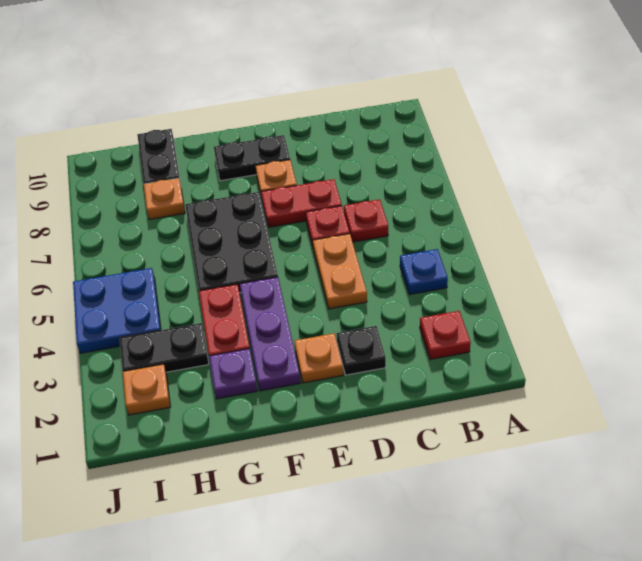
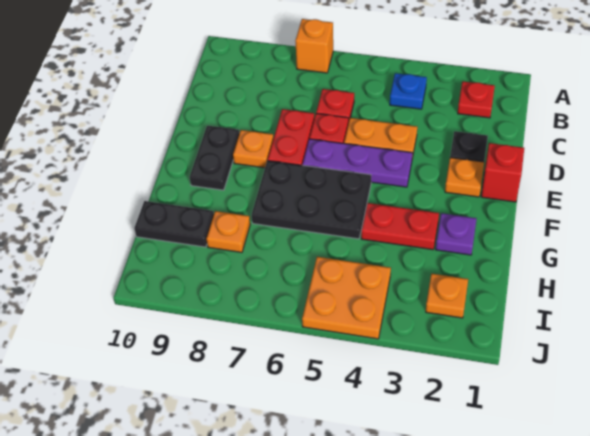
none -> orange brick A7 level 1
none -> red brick E1 level 1
purple plate F2:F4 level 1 -> purple plate E4:E6 level 1
black plate H3:I3 level 1 -> none
blue plate I4:J5 level 1 -> orange plate I4:J5 level 1

